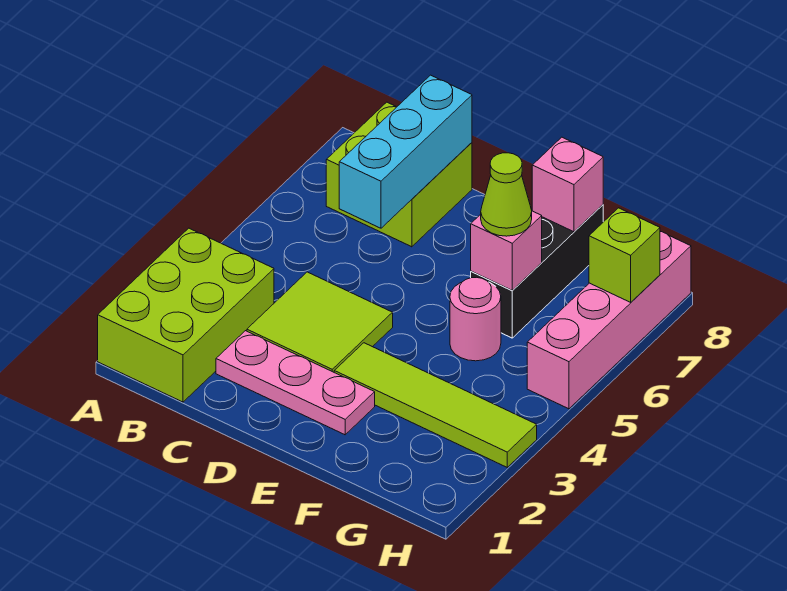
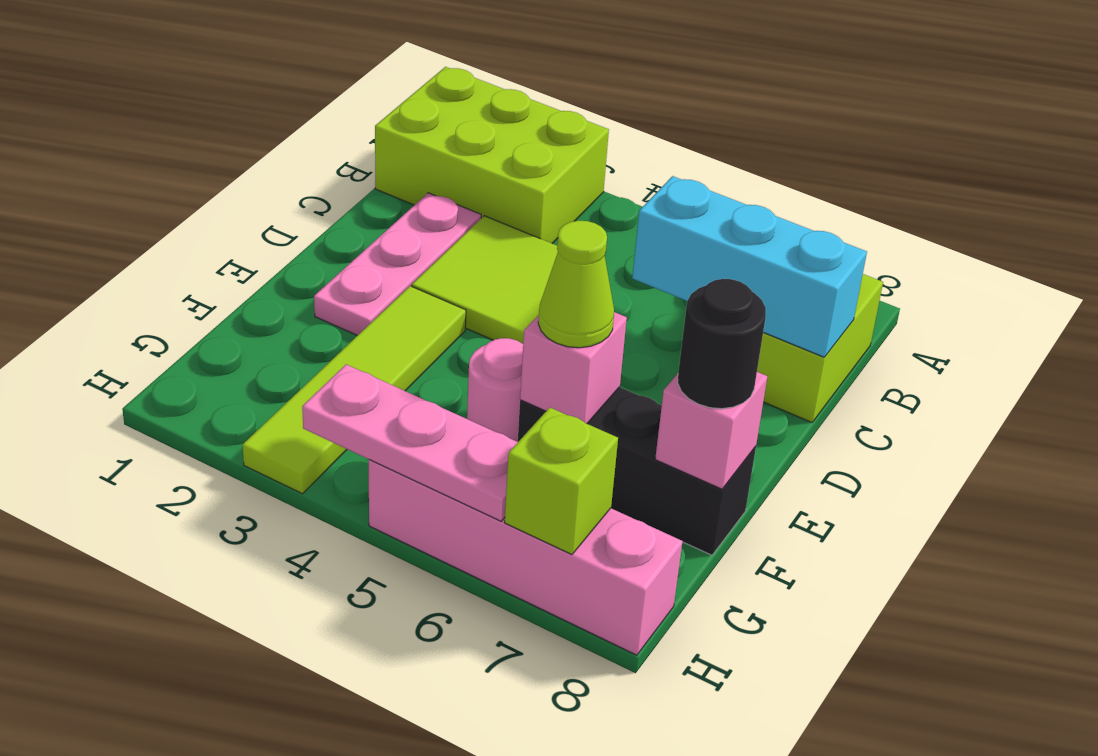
none -> black round brick F8 level 3
none -> pink plate H4:H6 level 2

